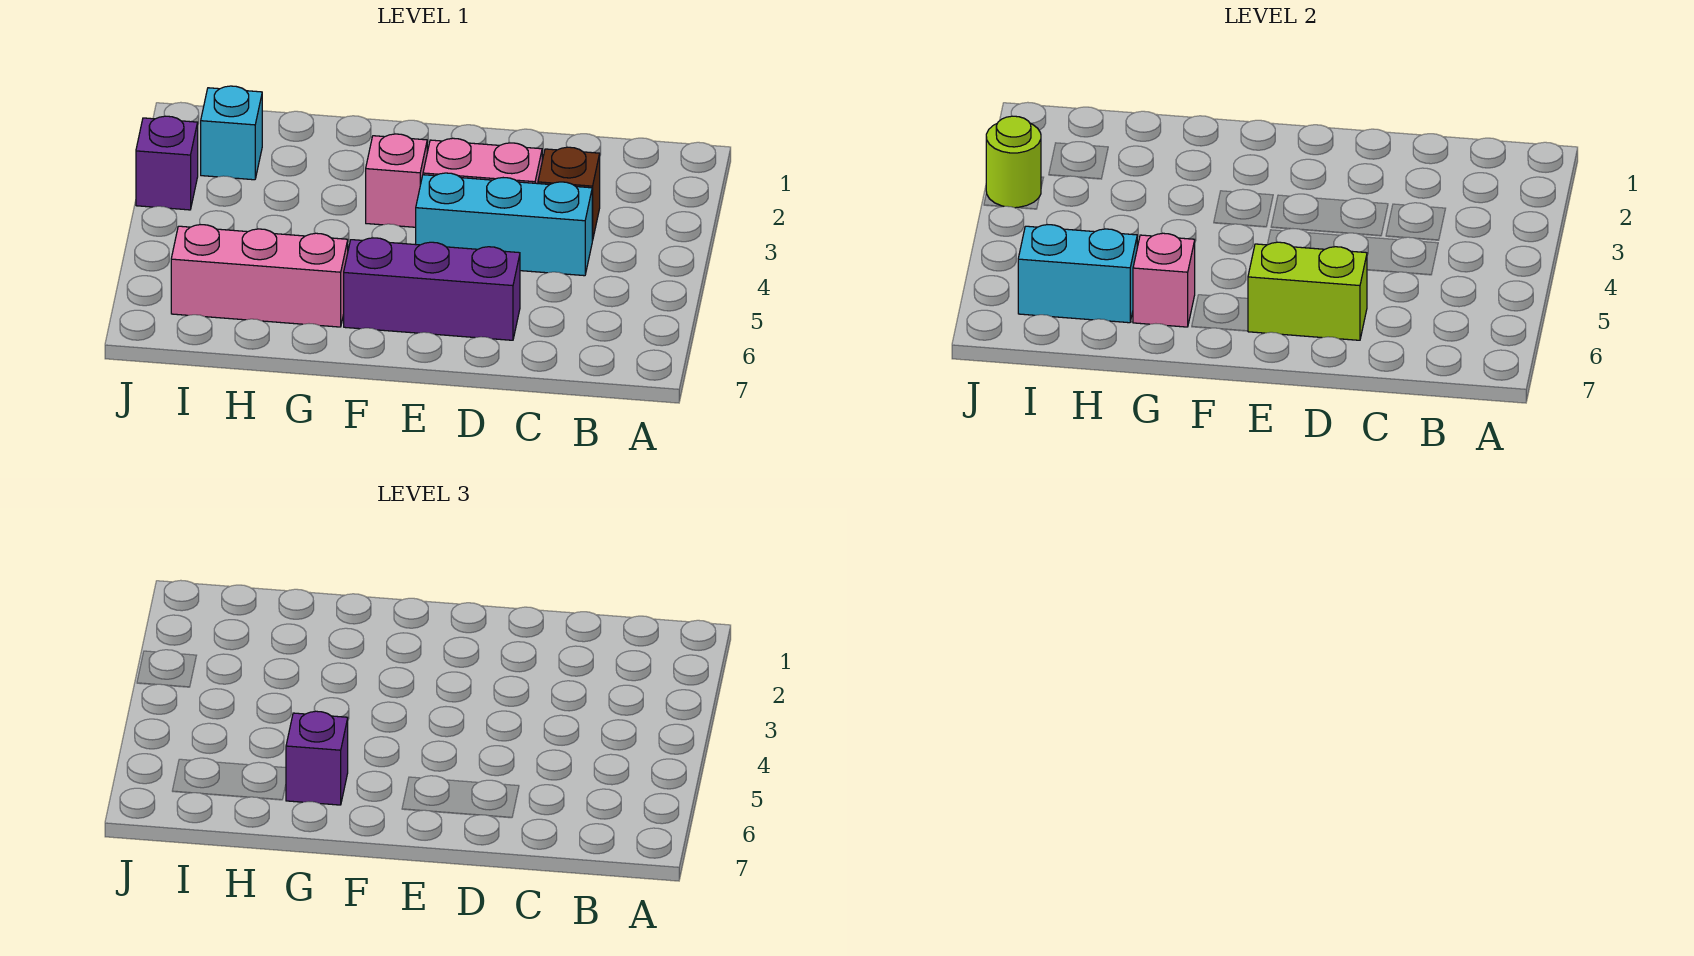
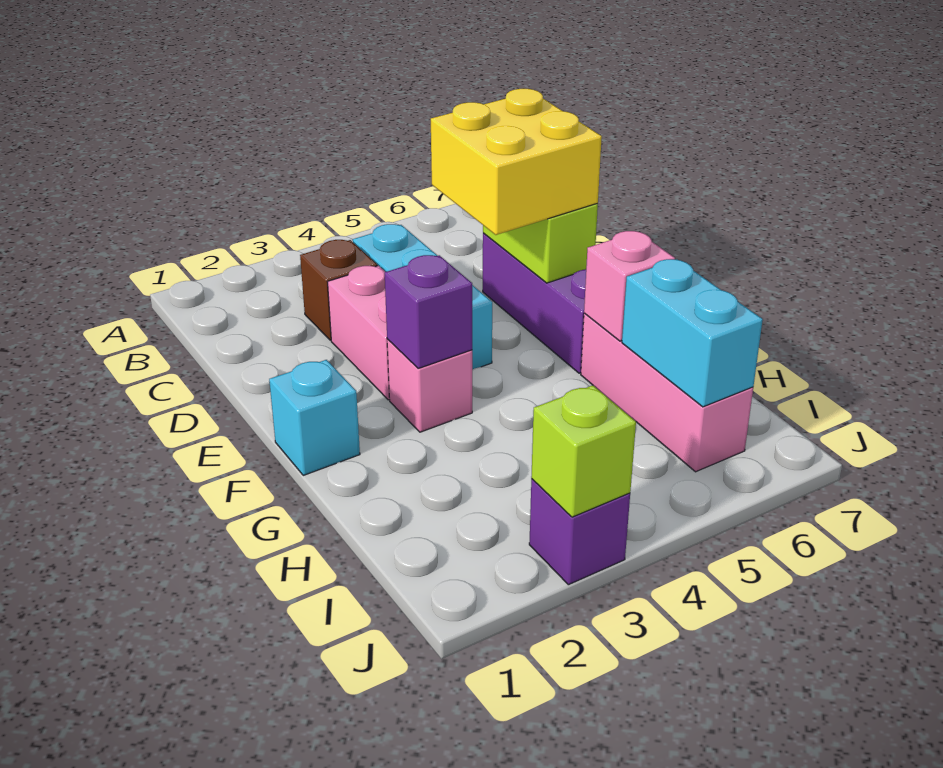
none -> yellow brick D5:E6 level 3
purple brick G6 level 3 -> purple brick F3 level 2
cyan brick I2 level 1 -> cyan brick F1 level 1
lime round brick J3 level 2 -> lime brick J3 level 2

